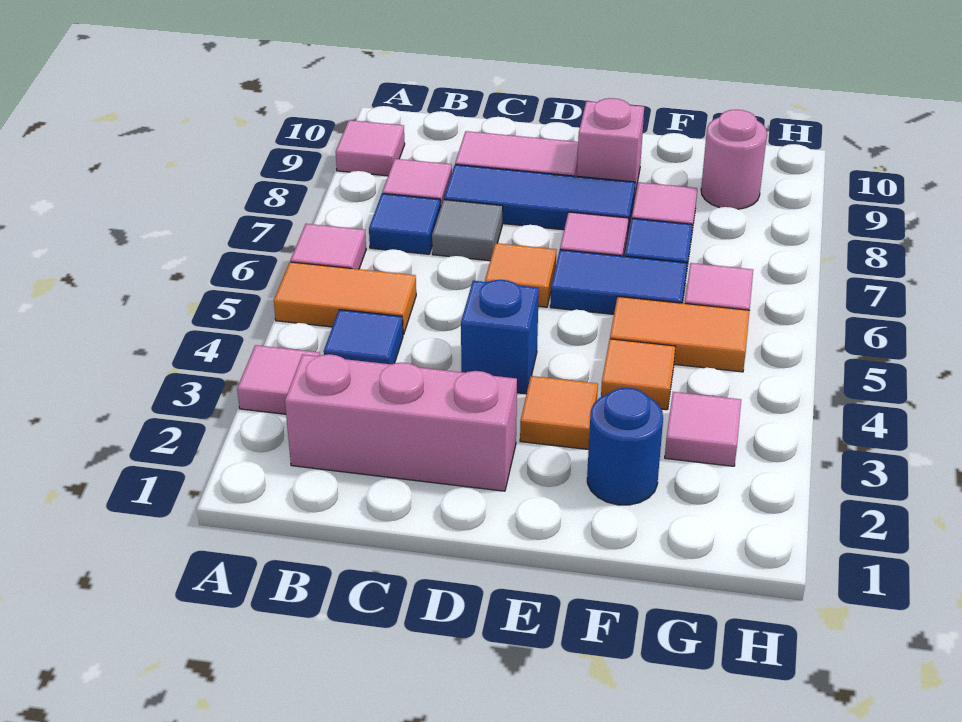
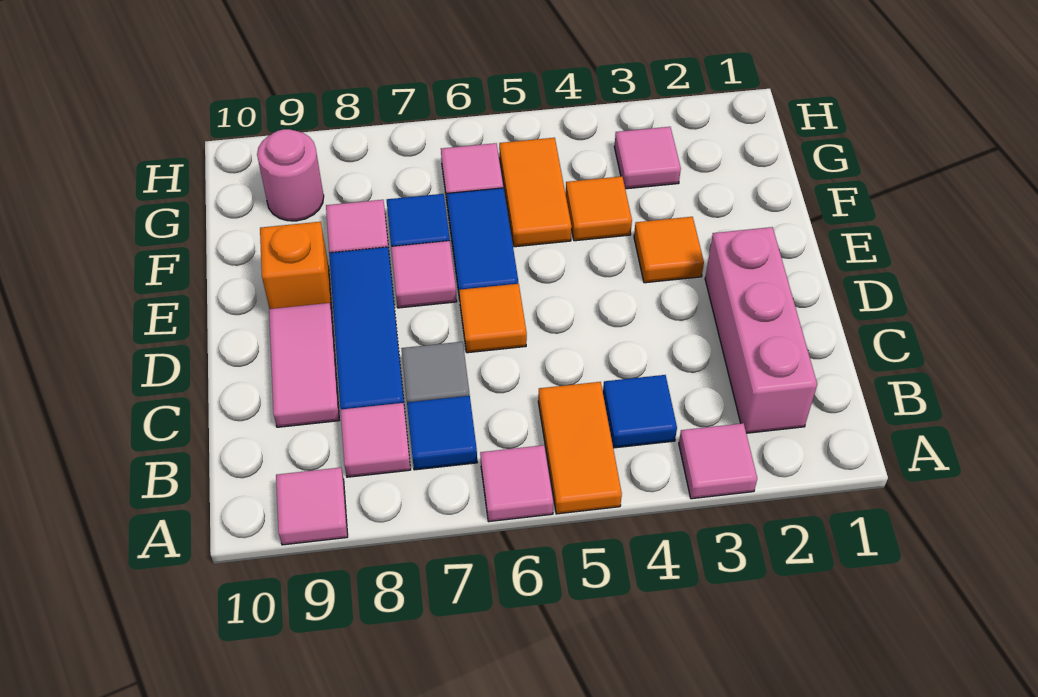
blue brick D4 level 1 -> none
pink brick E9 level 1 -> orange brick E9 level 1
blue round brick F2 level 1 -> none

